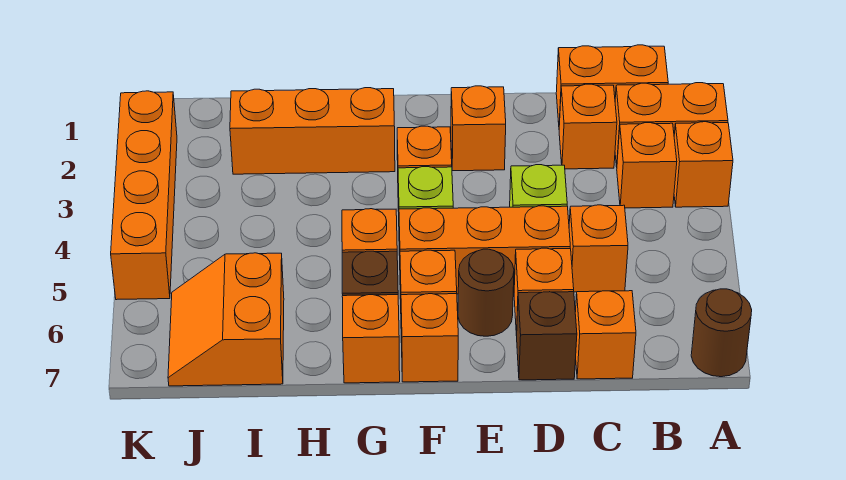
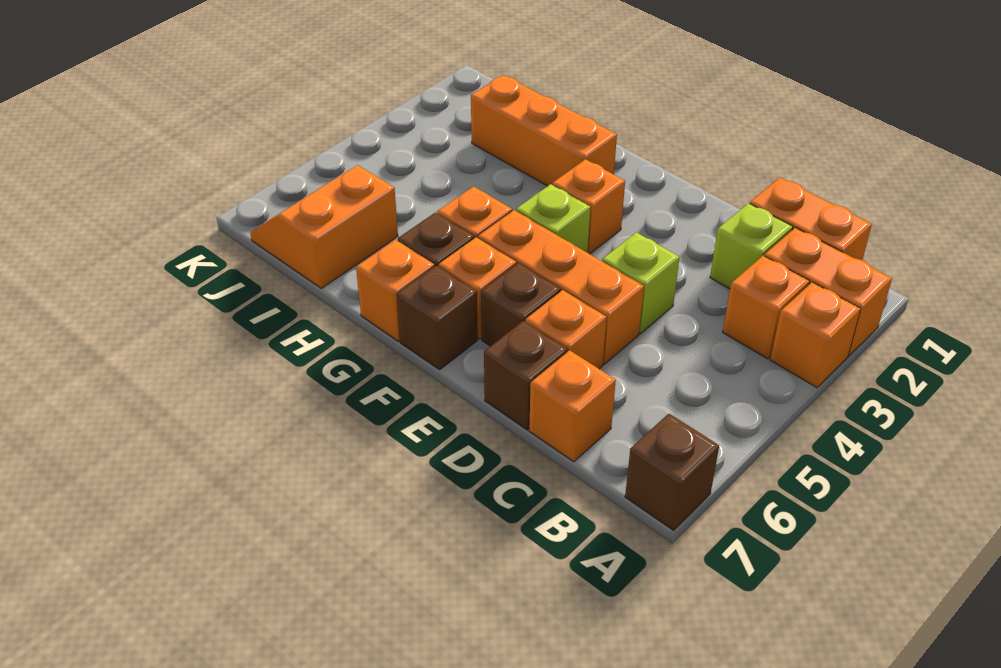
brown round brick A7 level 1 -> brown brick A7 level 1
orange brick C2 level 1 -> lime brick C2 level 1
orange brick C5 level 1 -> none
orange brick E2 level 1 -> none
brown round brick E6 level 1 -> brown brick E6 level 1
orange brick F7 level 1 -> brown brick F7 level 1
orange brick K2:K5 level 1 -> none

